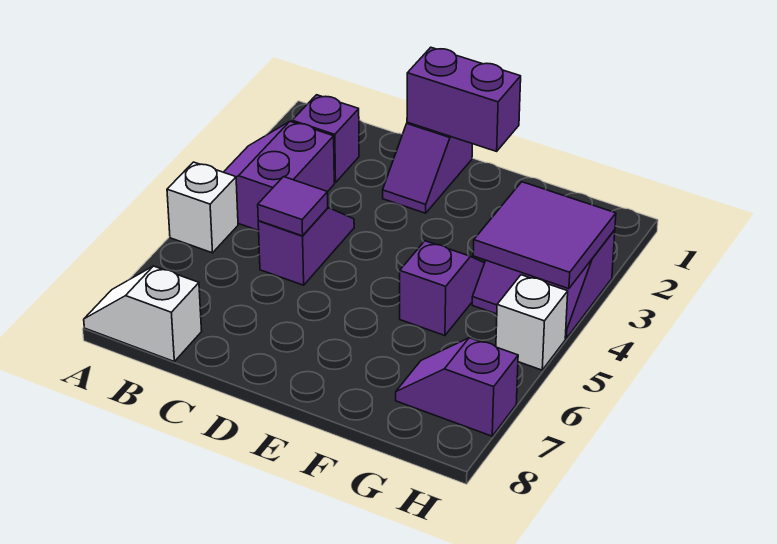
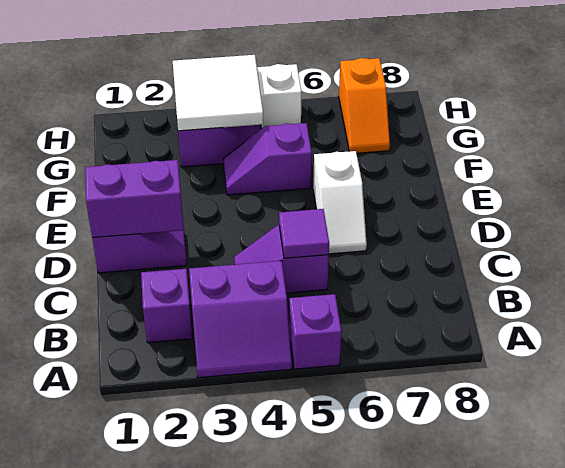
white brick A5 level 1 -> purple brick A5 level 1
white slope A8:B8 level 1 top B -> white slope D6:E6 level 1 top E
purple brick D1:E1 level 2 -> purple brick D1:D2 level 2
purple tile G3:H4 level 2 -> white tile G3:H4 level 2
purple slope G7:H7 level 1 top H -> orange slope G7:H7 level 1 top H

